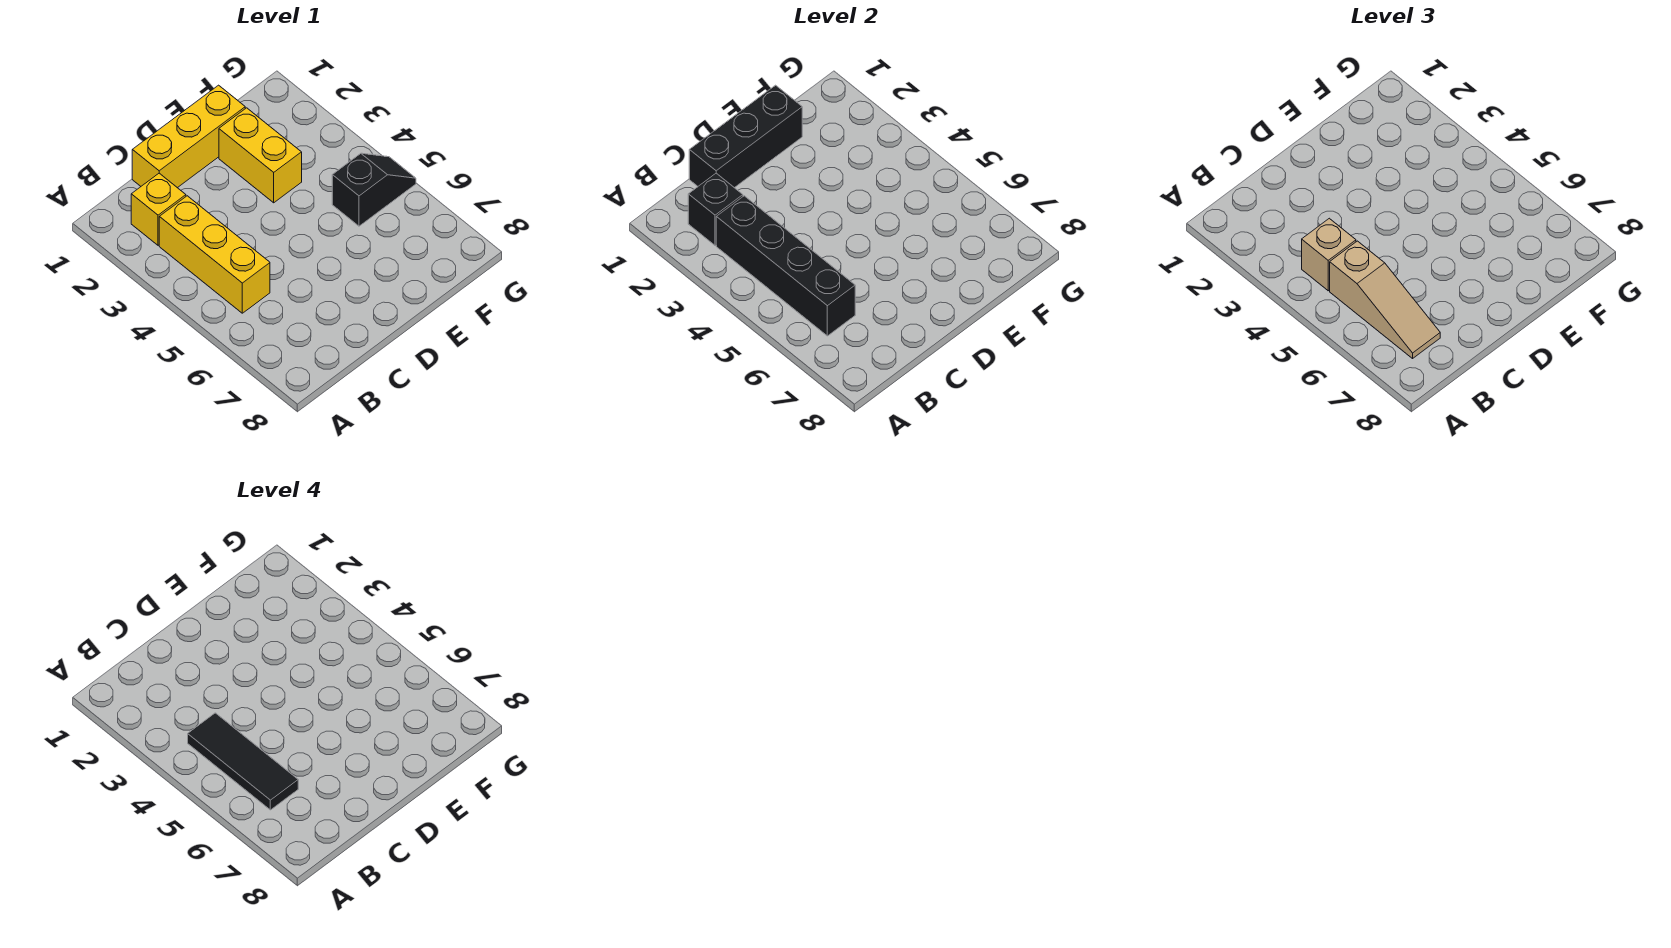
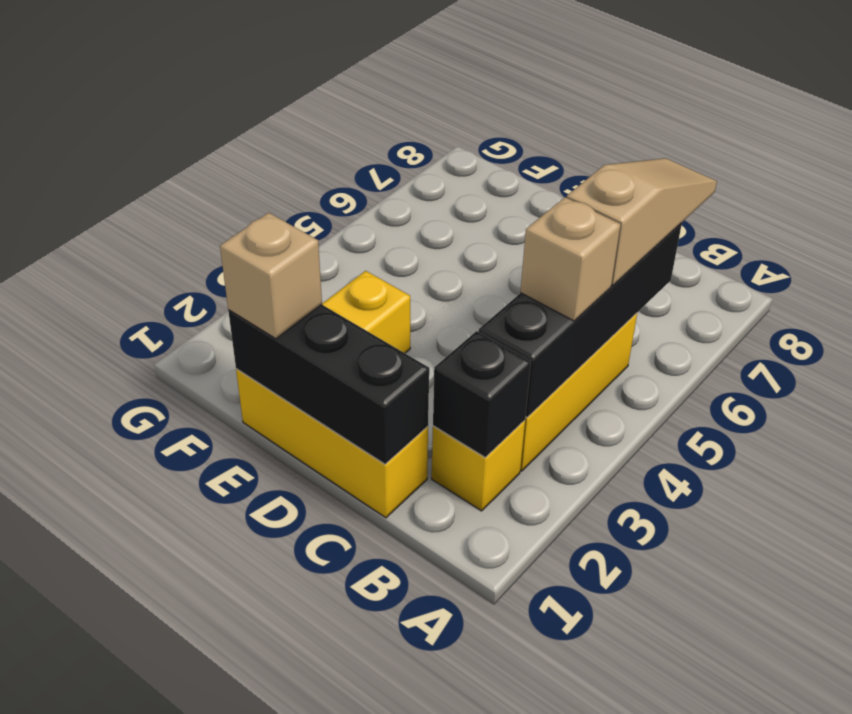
black tile B4:B6 level 4 -> none
none -> tan brick E1 level 3
black slope F5:G5 level 1 top F -> none

